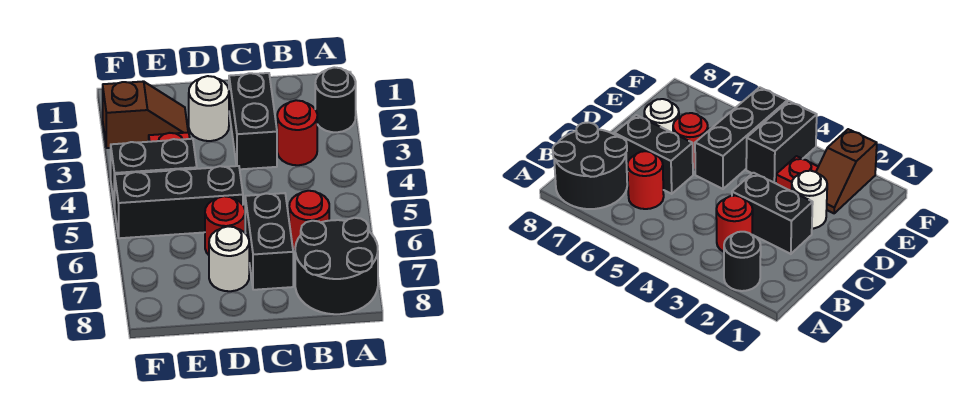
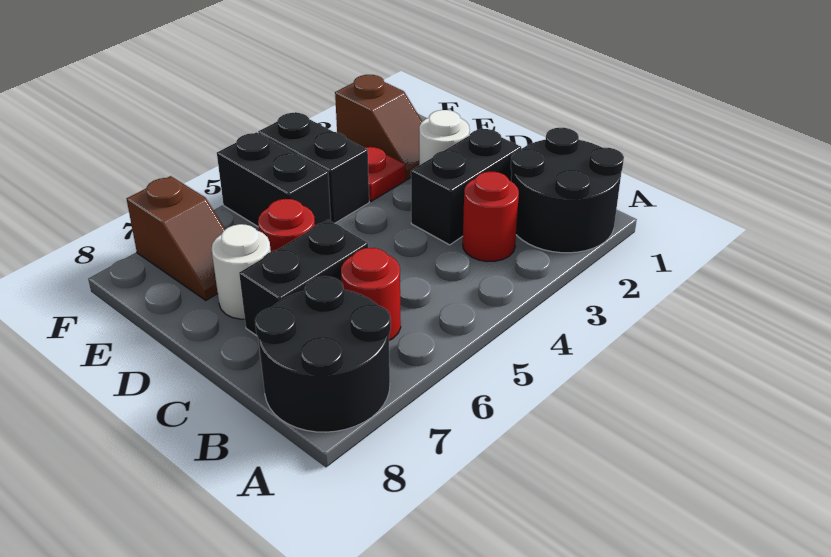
black round brick A2 level 1 -> black round brick A1:B2 level 1
black brick D5:F5 level 1 -> black brick E5:F5 level 1
none -> brown slope E7:F7 level 1 top F

